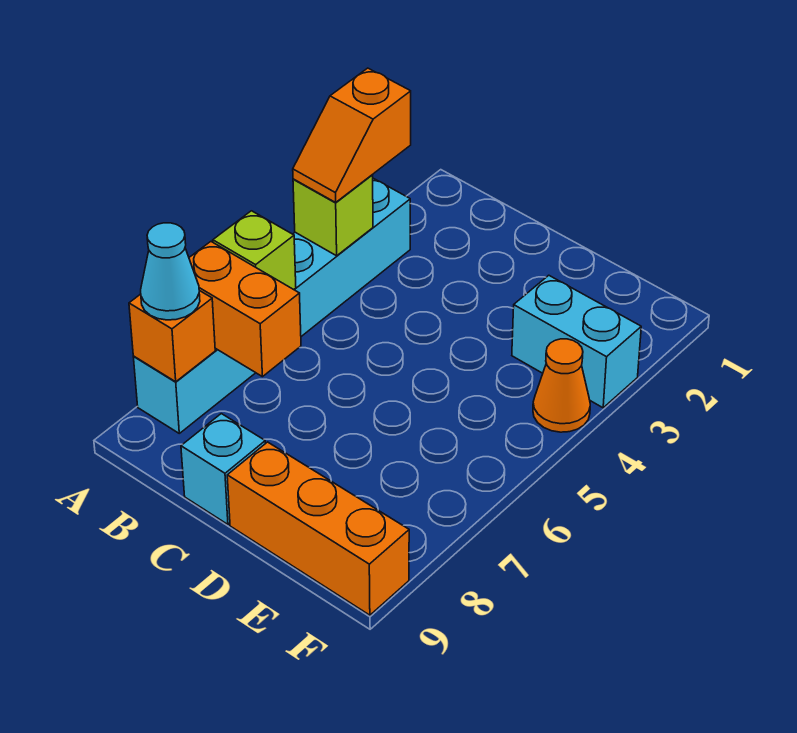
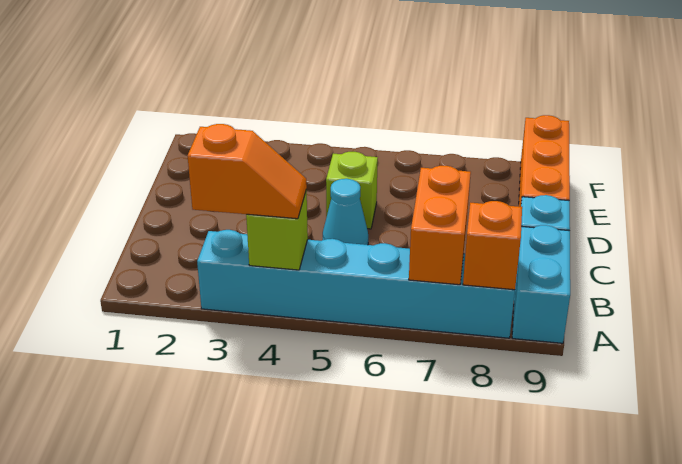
lime brick A6 level 2 -> lime brick D5 level 1
cyan cone A8 level 3 -> cyan cone C5 level 1
cyan brick E3:F3 level 1 -> cyan brick A9:B9 level 1
orange cone F4 level 1 -> none

